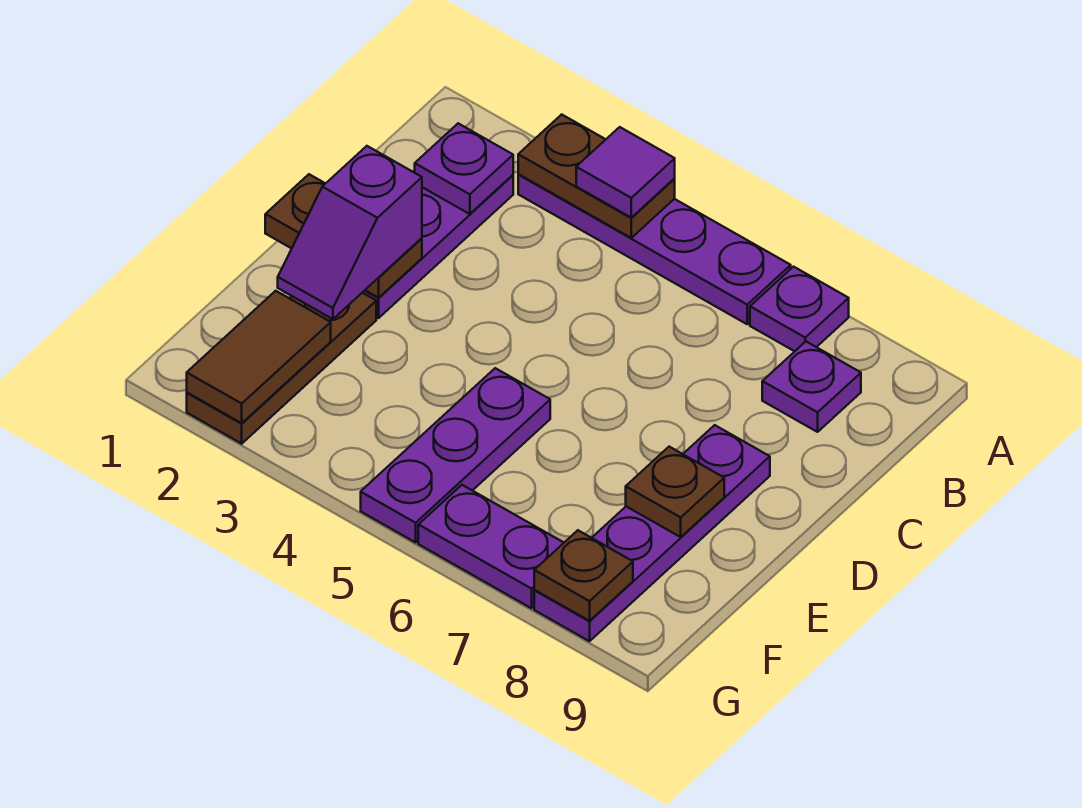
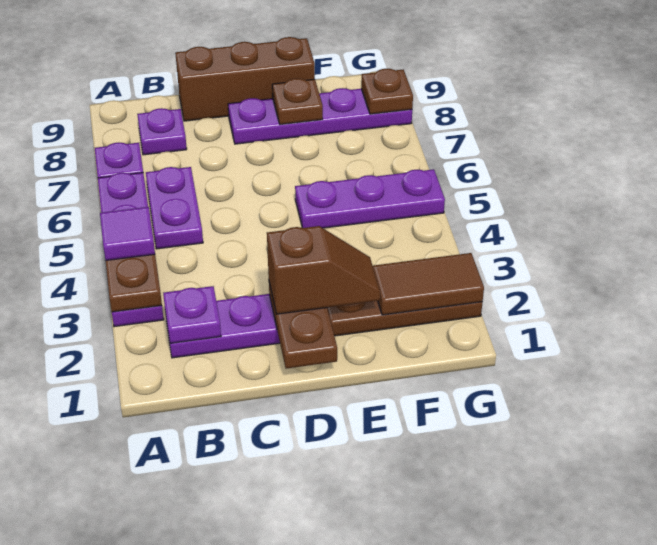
none -> brown brick C9:E9 level 1
purple slope D2:E2 level 3 top D -> brown slope D2:E2 level 3 top D
purple plate G6:G7 level 1 -> purple plate B5:B6 level 1

